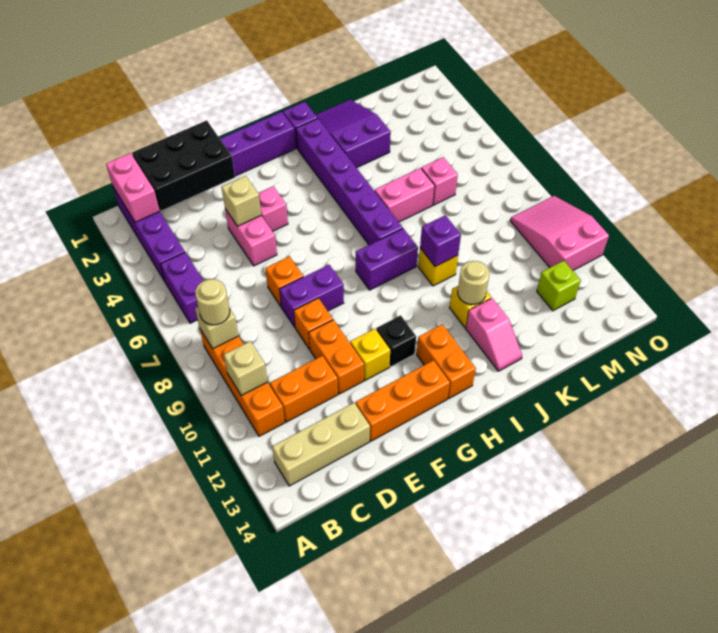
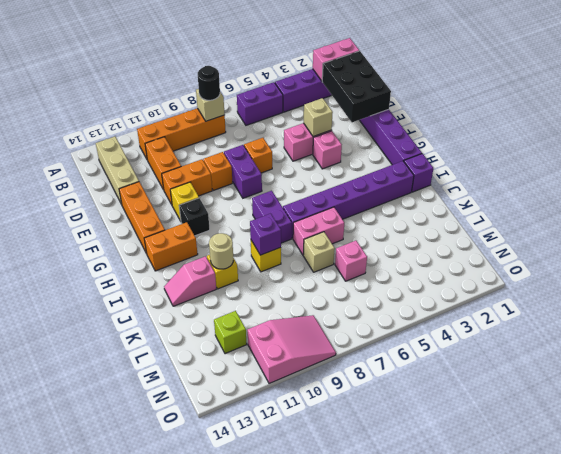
tan round brick B8 level 3 -> black round brick B8 level 3
tan brick B10 level 2 -> tan brick K7 level 1
purple slope J1:K3 level 1 top 3 -> none
pink brick J6:K6 level 1 -> pink brick J6:J7 level 1

